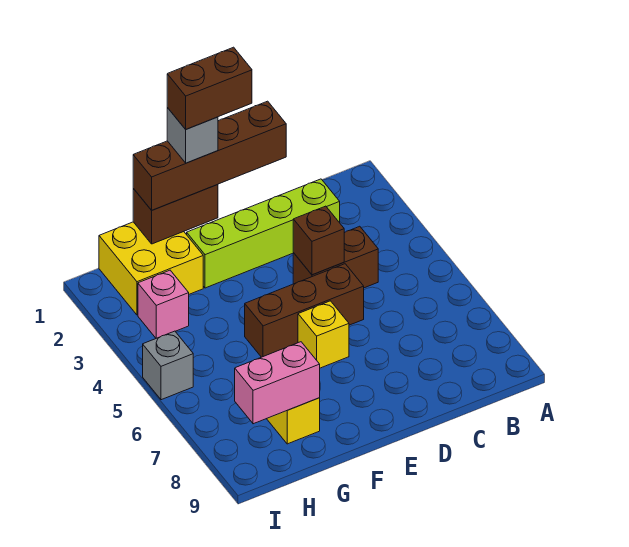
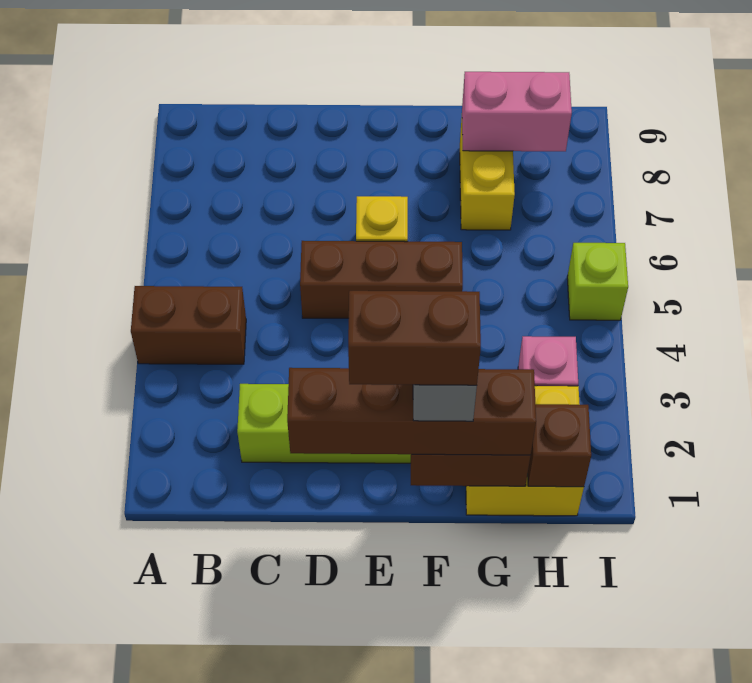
brown brick C4:D4 level 1 -> brown brick A4:B4 level 1
brown brick D4 level 2 -> brown brick H1 level 2
grey brick I5 level 1 -> lime brick I5 level 1

